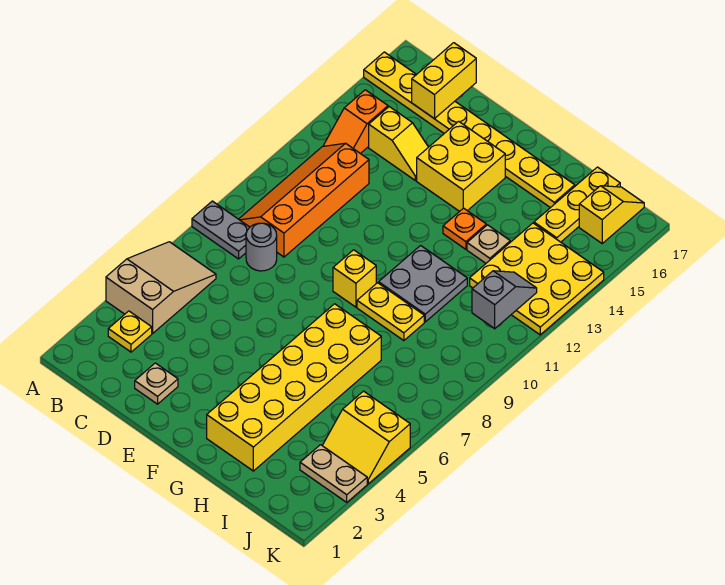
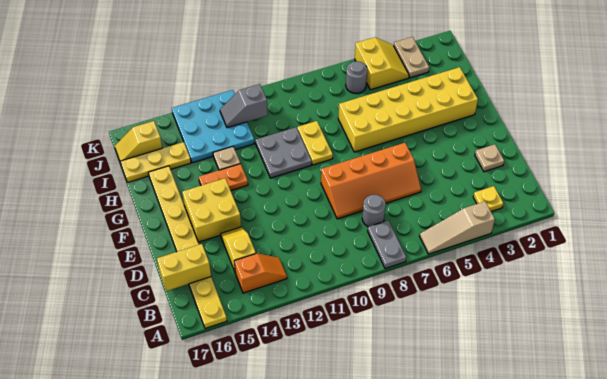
tan slope A4:B6 level 1 top 4 -> tan slope A4:A6 level 1 top 4
orange slope B9:C12 level 1 top C -> orange slope D6:E9 level 1 top E
yellow brick F9 level 1 -> none
orange plate G13 level 1 -> orange plate G13:G14 level 1
yellow plate I12:K14 level 1 -> cyan plate I12:K14 level 1
none -> grey round brick J6 level 1

